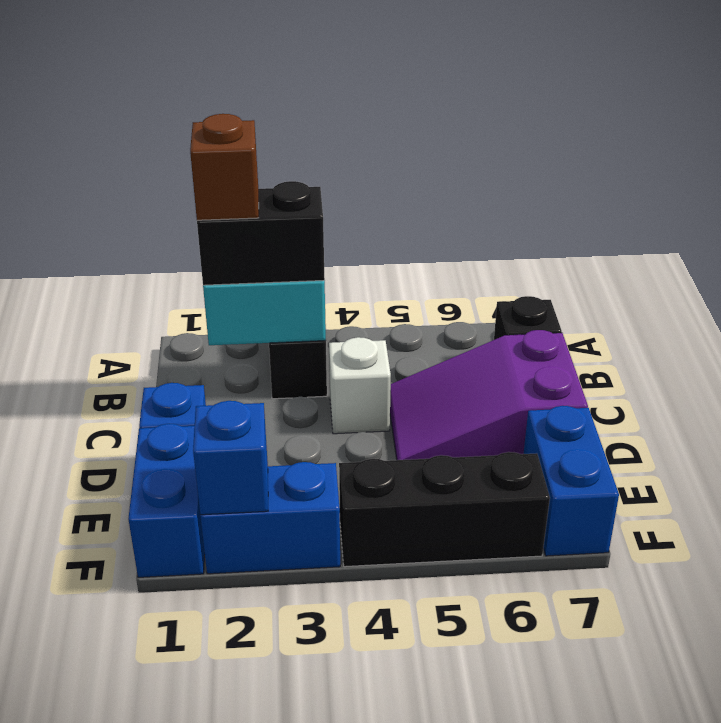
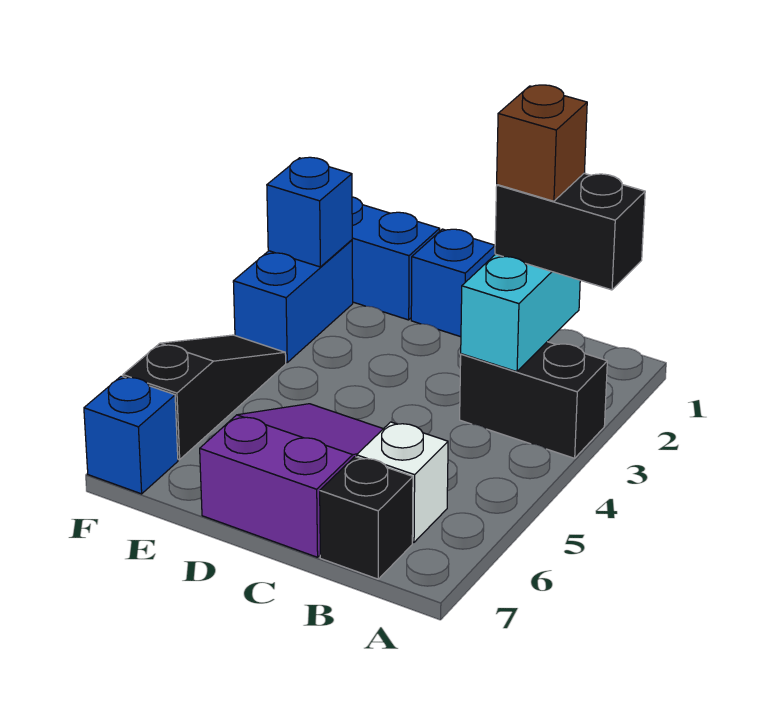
black brick B2:B3 level 3 -> black brick A2:B2 level 3
white brick C4 level 1 -> white brick B6 level 1
blue brick E7:F7 level 1 -> blue brick F7 level 1
black brick F4:F6 level 1 -> black slope F4:F6 level 1 top 6

